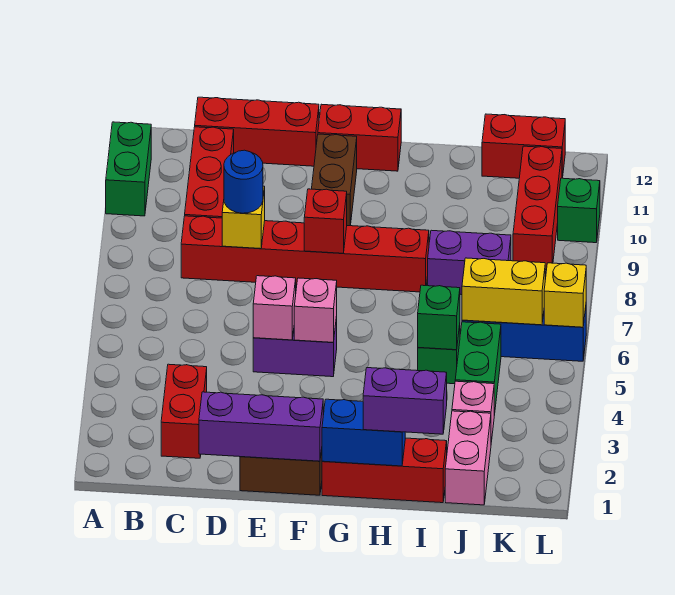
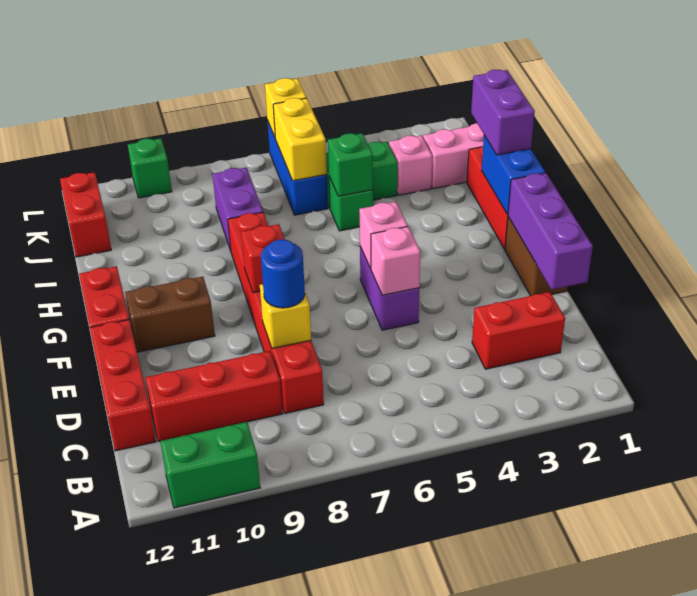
red brick K9:K11 level 1 -> none

